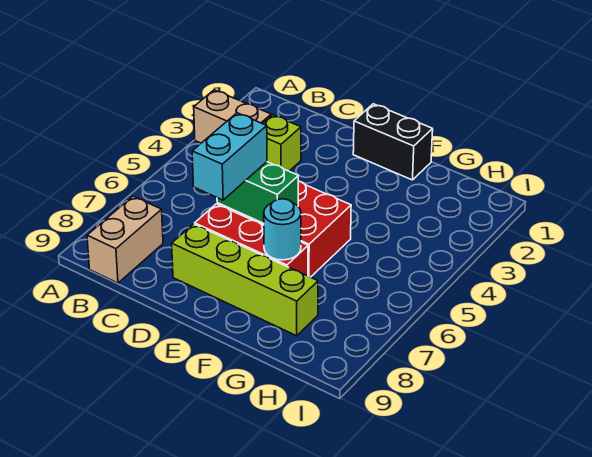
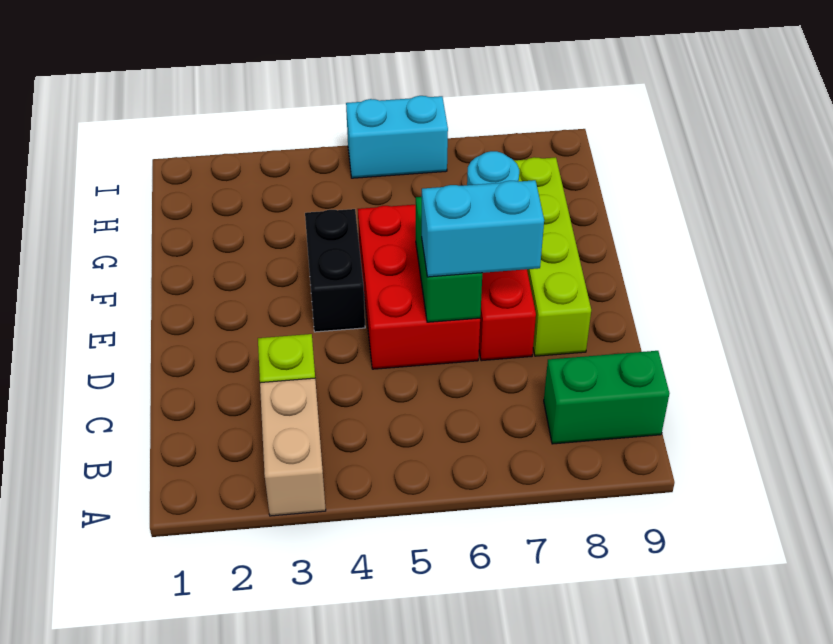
tan brick B8:B9 level 1 -> green brick B8:B9 level 1
black brick E1:F1 level 1 -> black brick E4:F4 level 1
none -> cyan brick I5:I6 level 1

